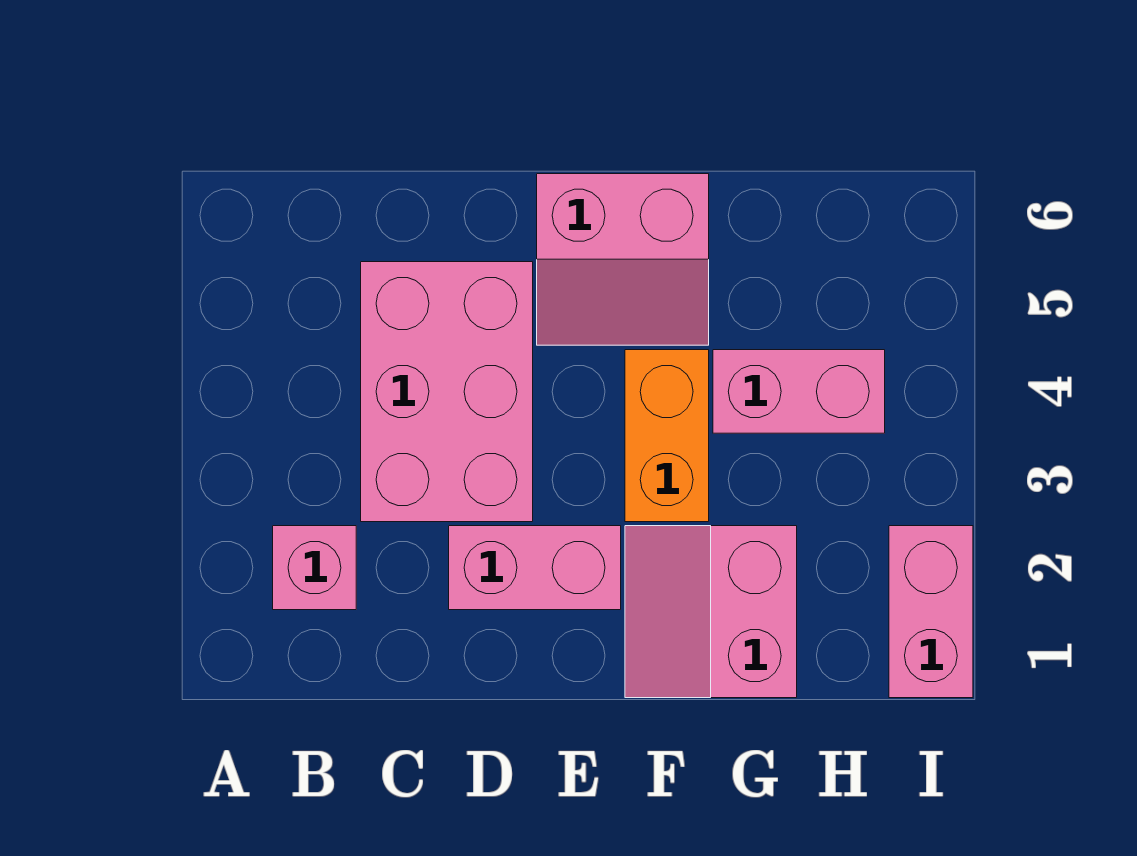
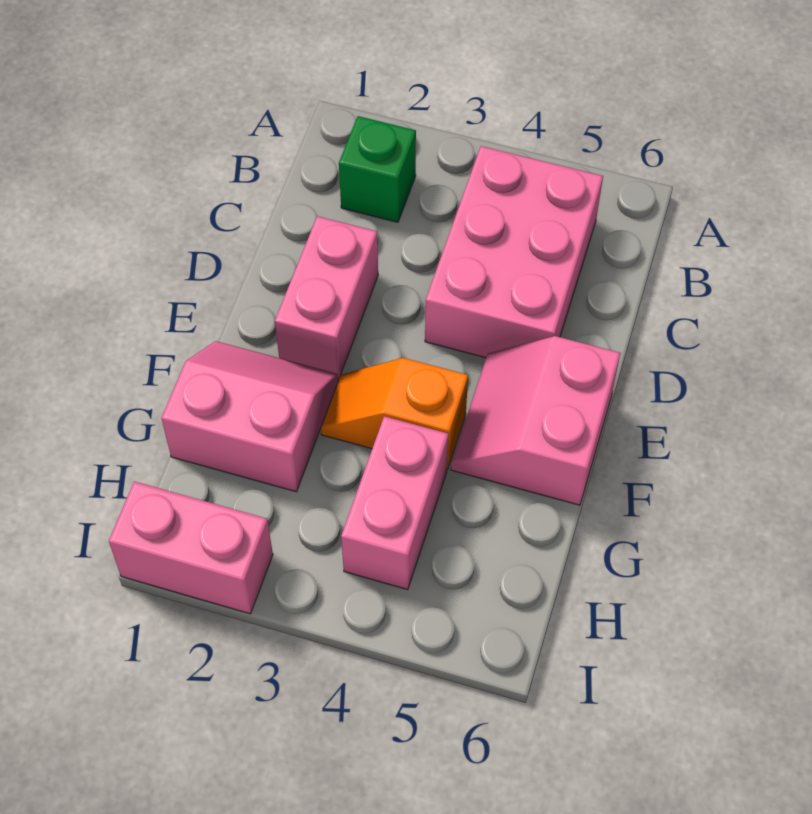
pink brick B2 level 1 -> green brick B2 level 1
pink brick C3:D5 level 1 -> pink brick B4:D5 level 1
orange brick F3:F4 level 1 -> orange slope F3:F4 level 1 top 4

